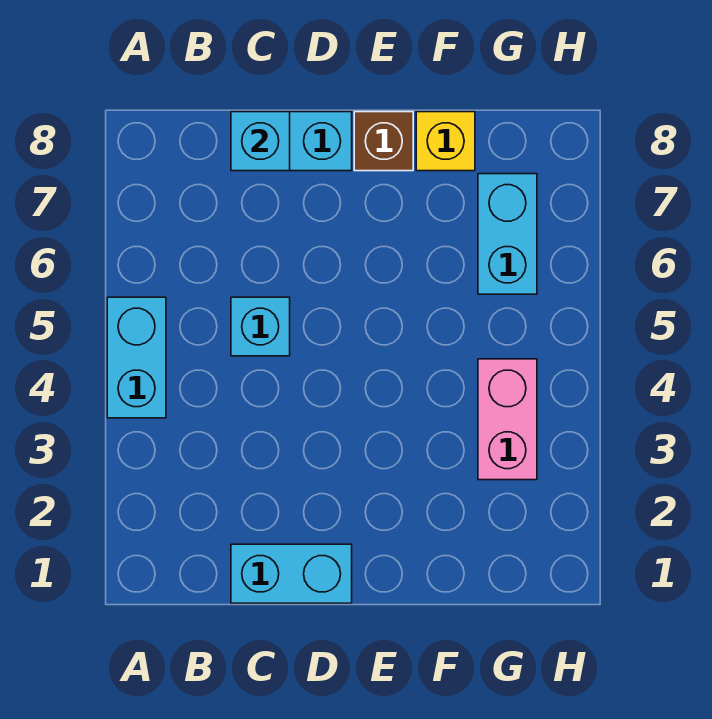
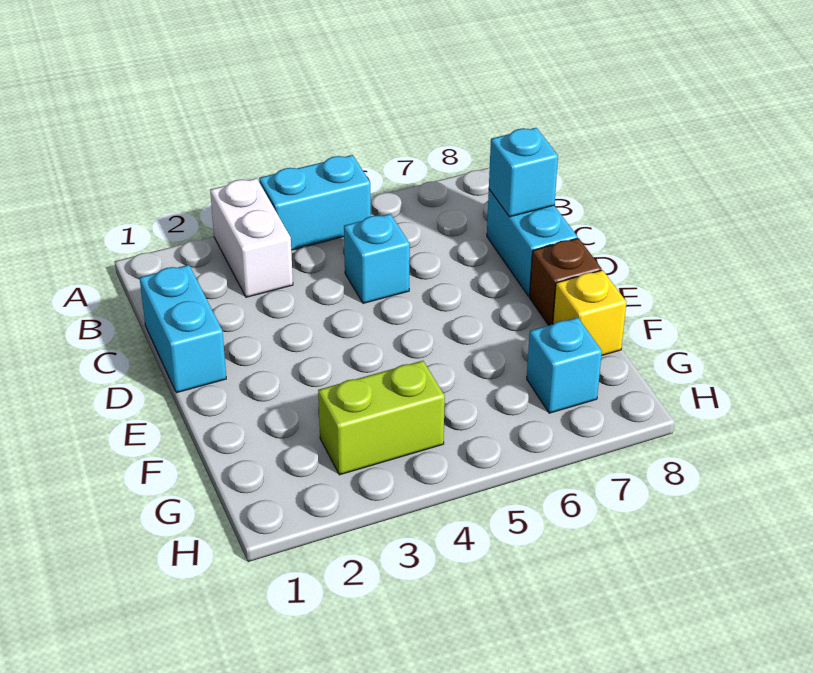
none -> white brick A3:B3 level 1
pink brick G3:G4 level 1 -> lime brick G3:G4 level 1
cyan brick G6:G7 level 1 -> cyan brick G7 level 1

